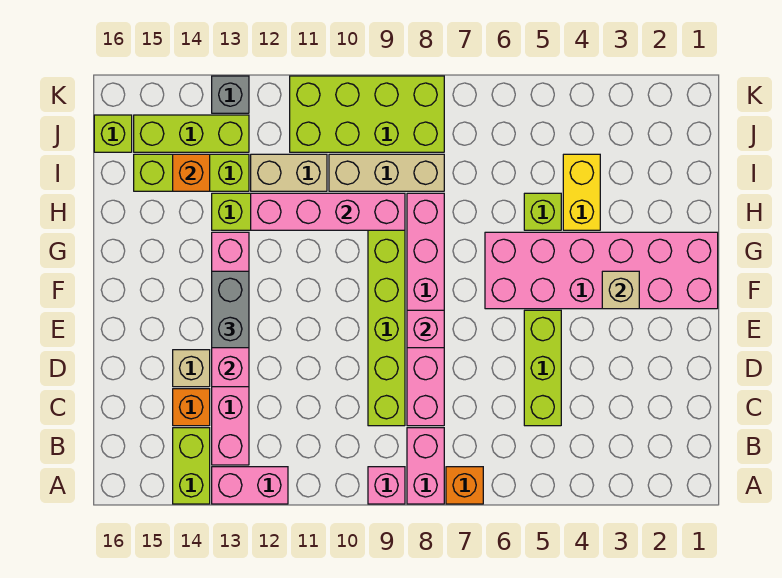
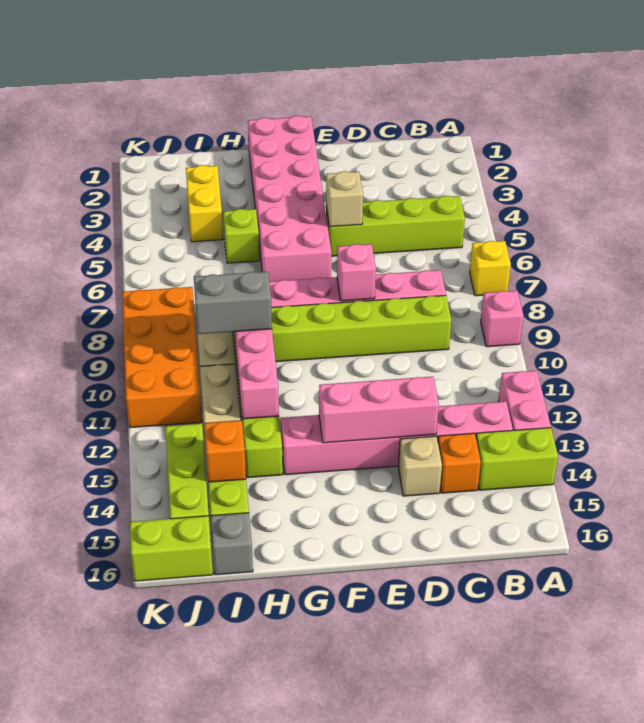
orange brick A7 level 1 -> yellow brick A7 level 1
pink brick A8:B8 level 1 -> none
lime brick C5:E5 level 1 -> lime brick B5:E5 level 1
grey brick E13:F13 level 3 -> grey brick H10:I10 level 3
tan brick F3 level 2 -> tan brick E5 level 2
yellow brick H4:I4 level 1 -> yellow brick I3:I4 level 1
lime brick J8:K11 level 1 -> orange brick J8:K11 level 1
lime brick J16 level 1 -> lime brick J16:K16 level 1
grey brick K13 level 1 -> grey brick I16 level 1

